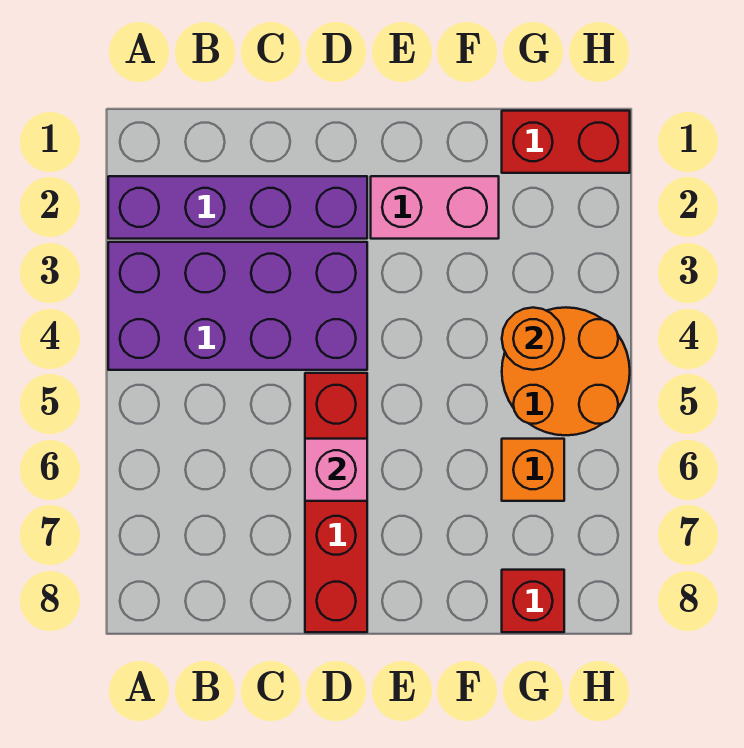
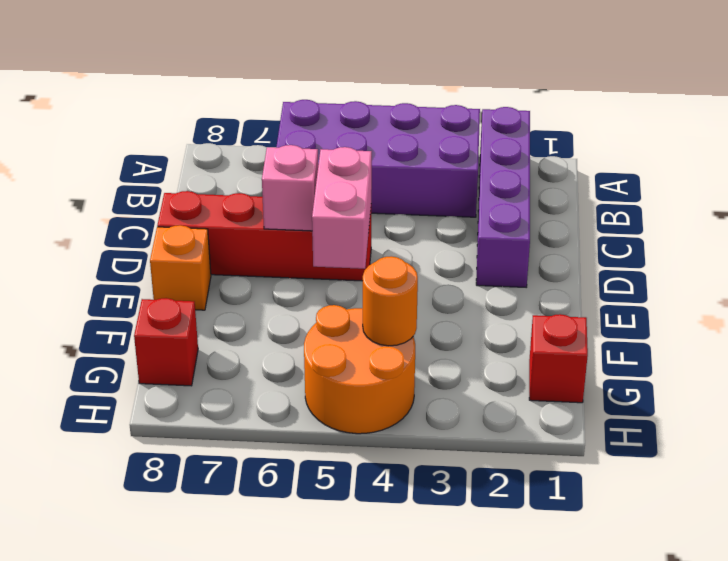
purple brick A3:D4 level 1 -> purple brick A3:B6 level 1
pink brick E2:F2 level 1 -> pink brick D5:E5 level 2
red brick G1:H1 level 1 -> red brick G1 level 1
orange brick G6 level 1 -> orange brick E8 level 1

